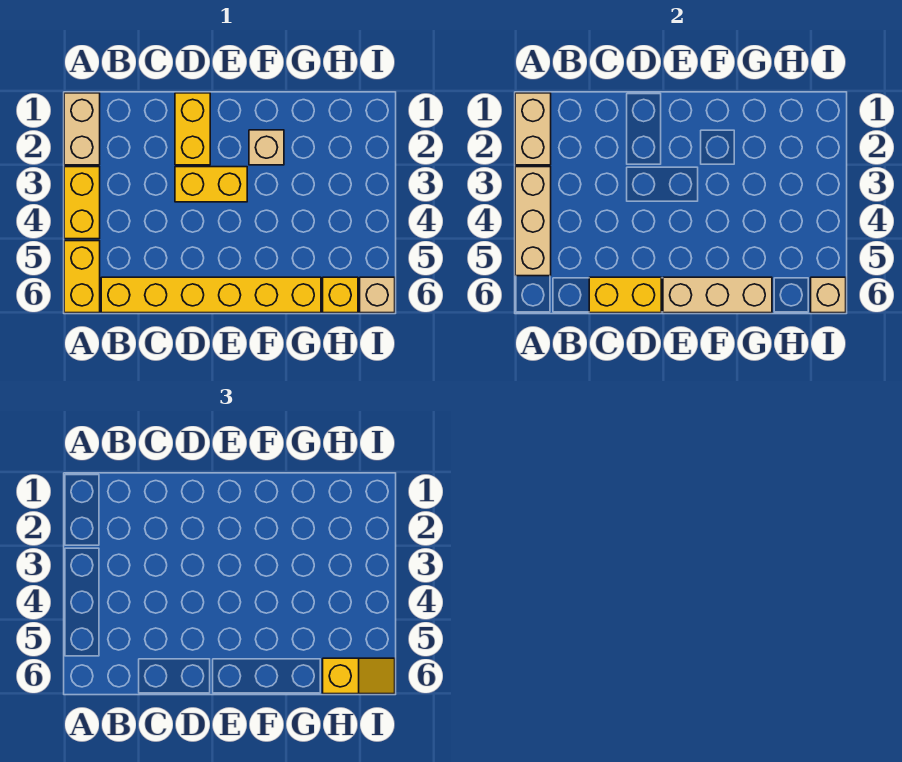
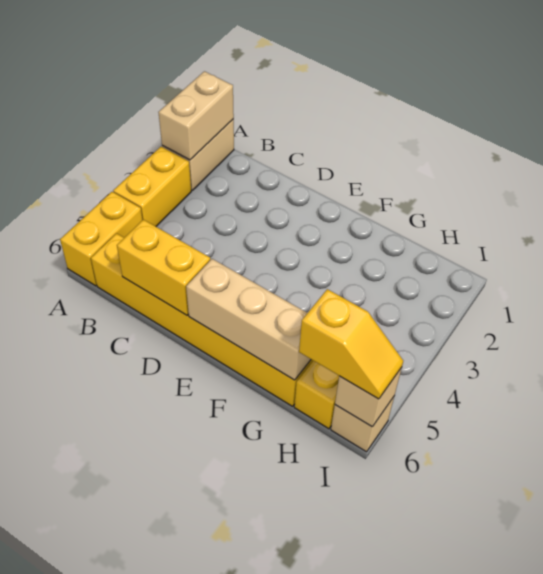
tan brick A3:A5 level 2 -> none
yellow brick D1:D2 level 1 -> none
yellow brick D3:E3 level 1 -> none
tan brick F2 level 1 -> none

